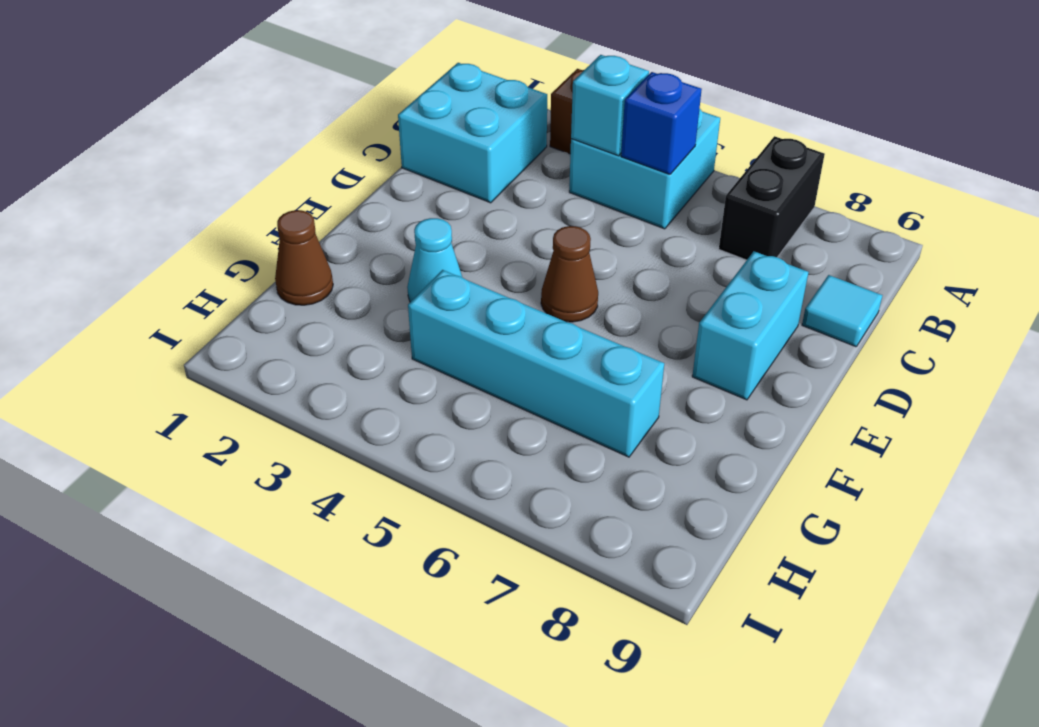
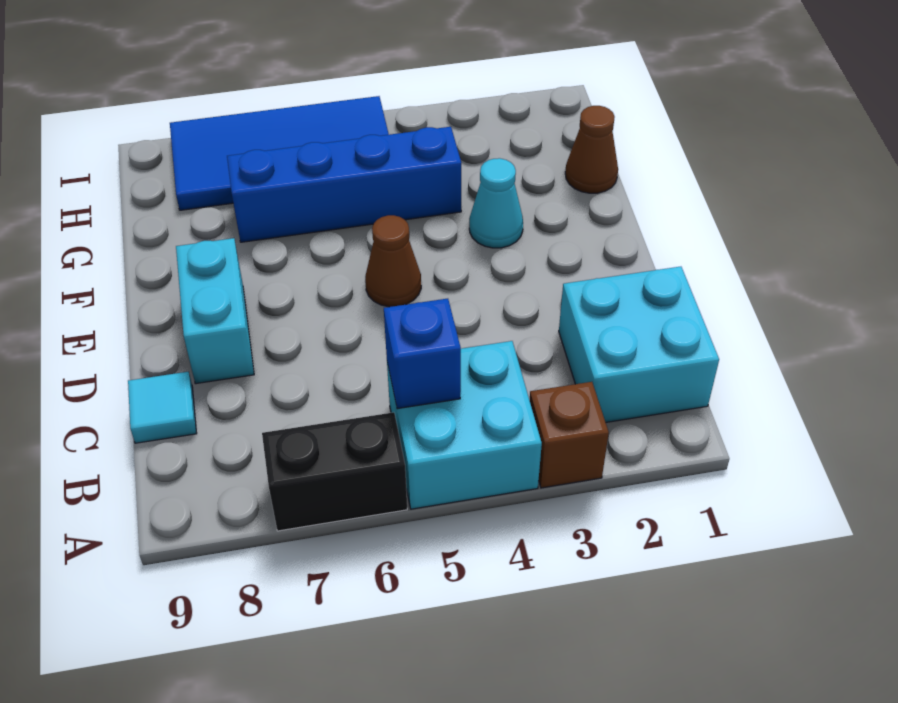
black brick A7:B7 level 1 -> black brick A6:A7 level 1
cyan brick B4 level 2 -> none
cyan brick G4:G7 level 1 -> blue brick G4:G7 level 1
none -> blue tile H5:I8 level 1

